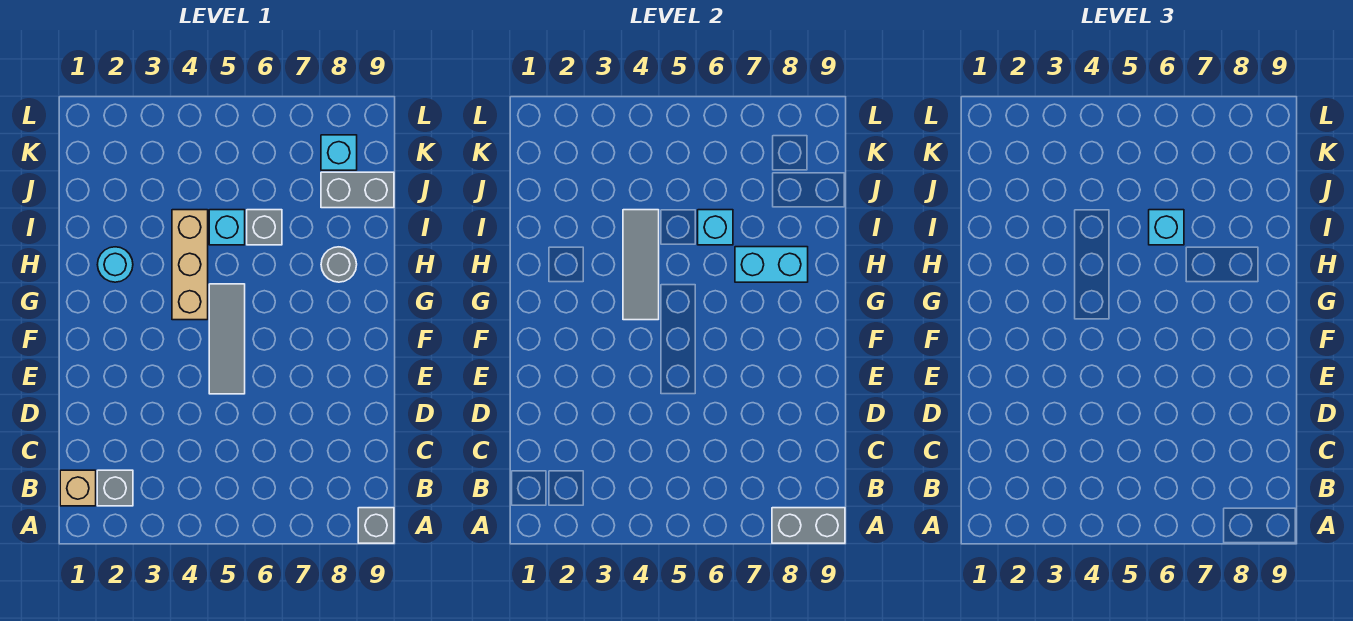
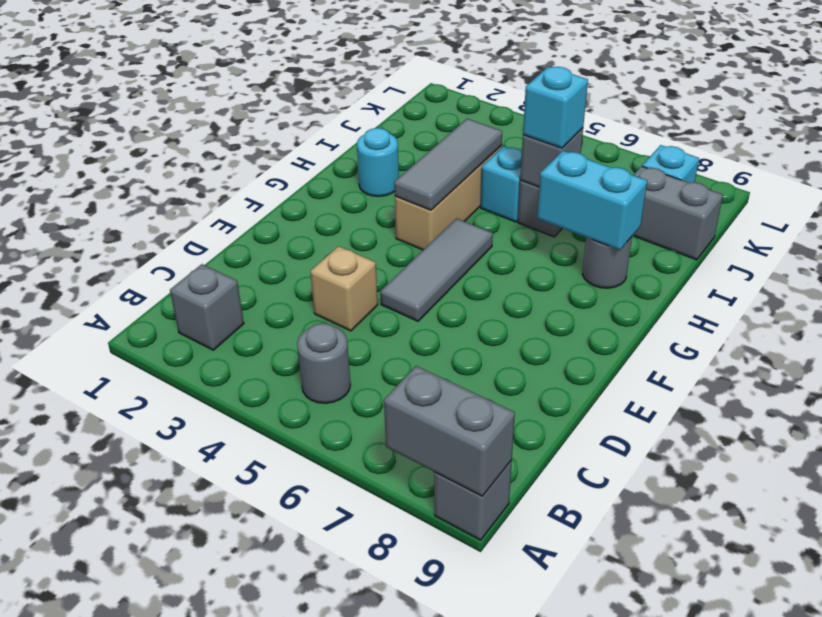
tan brick B1 level 1 -> tan brick D4 level 1
none -> grey round brick B5 level 1
cyan brick I6 level 2 -> grey brick I6 level 2

